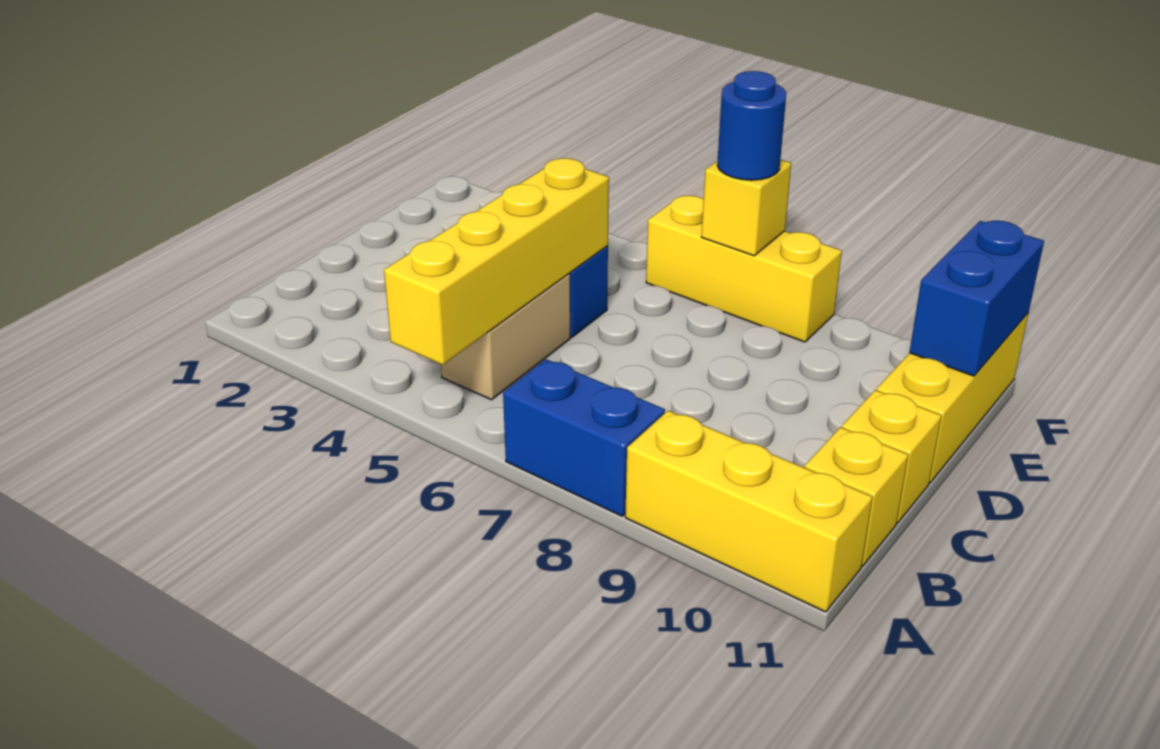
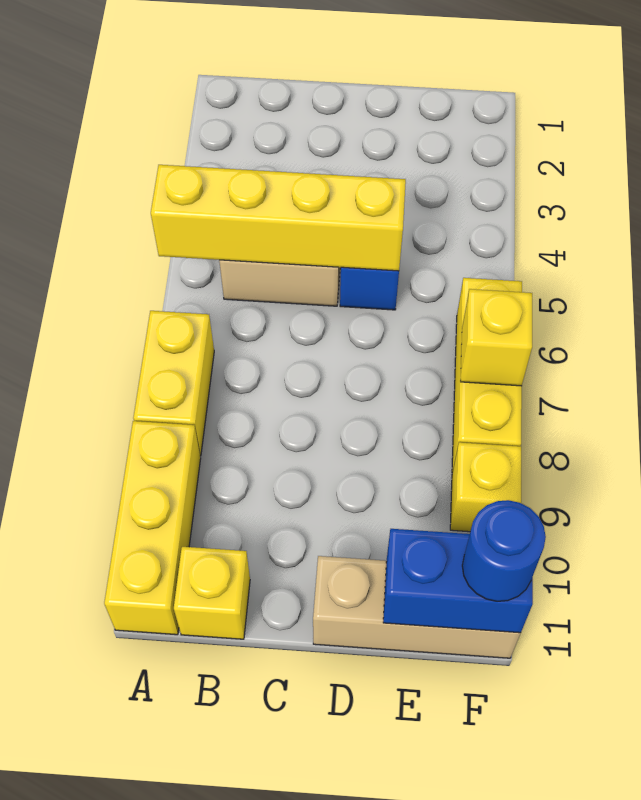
blue brick A7:A8 level 1 -> yellow brick A7:A8 level 1
yellow brick C11 level 1 -> yellow brick F9 level 1
yellow brick D11:F11 level 1 -> tan brick D11:F11 level 1
blue round brick F7 level 3 -> blue round brick F11 level 3

